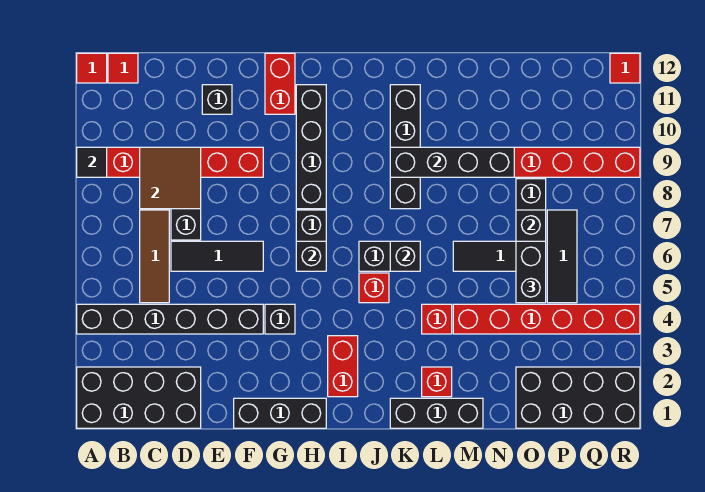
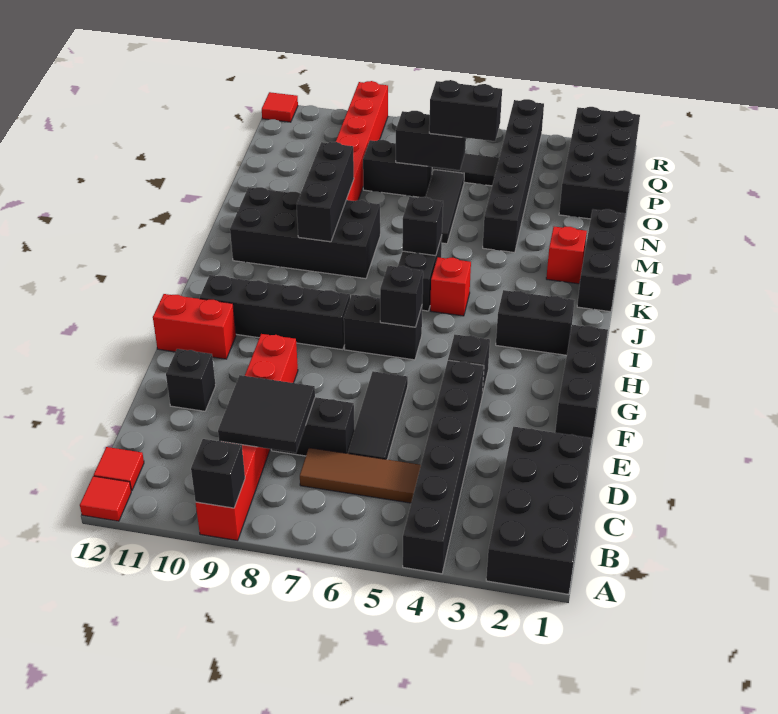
black tile A9 level 2 -> black brick A9 level 2
brown tile C8:D9 level 2 -> black tile C8:D9 level 2
red brick I2:I3 level 1 -> black brick I2:I3 level 1
black brick K8:K11 level 1 -> black brick K8:L11 level 1
black brick K9:N9 level 2 -> black brick K9:M9 level 2
red brick L4 level 1 -> none
red brick M4:R4 level 1 -> black brick M4:R4 level 1

